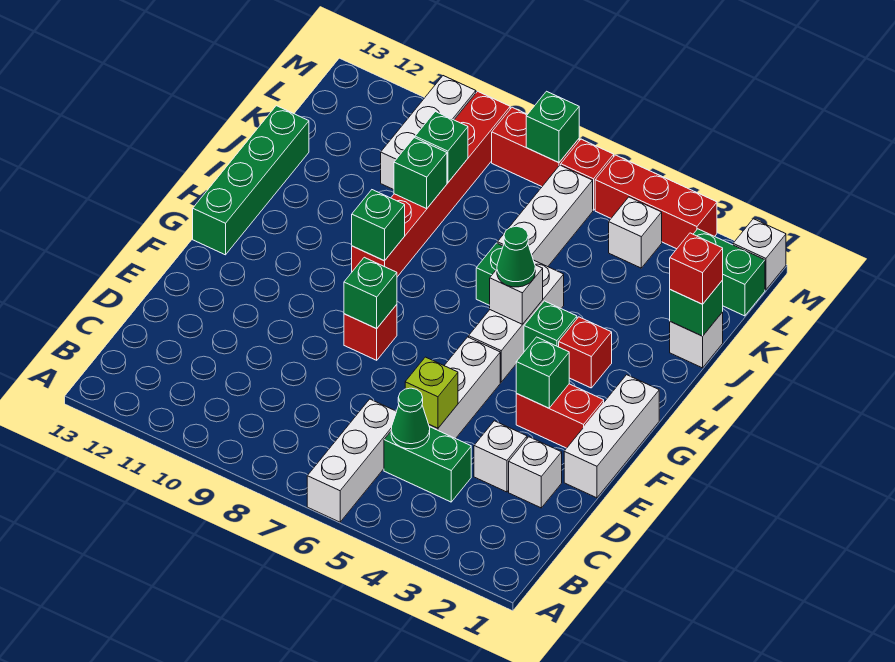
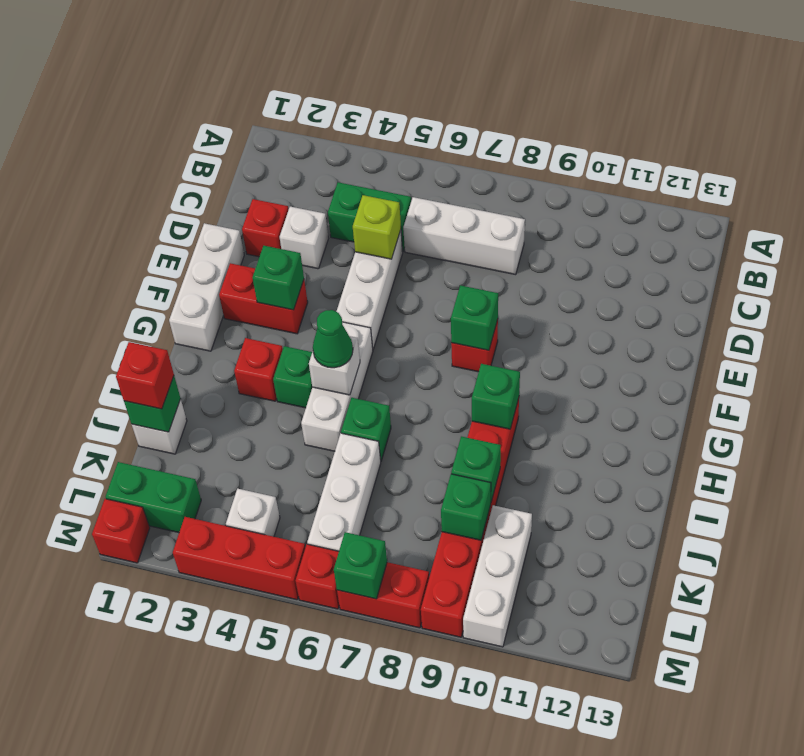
white brick A6:C6 level 1 -> white brick C6:C8 level 1
green cone C5 level 2 -> none
white brick D2 level 1 -> red brick D2 level 1
green brick G13:J13 level 1 -> none
white brick M1 level 1 -> red brick M1 level 1

